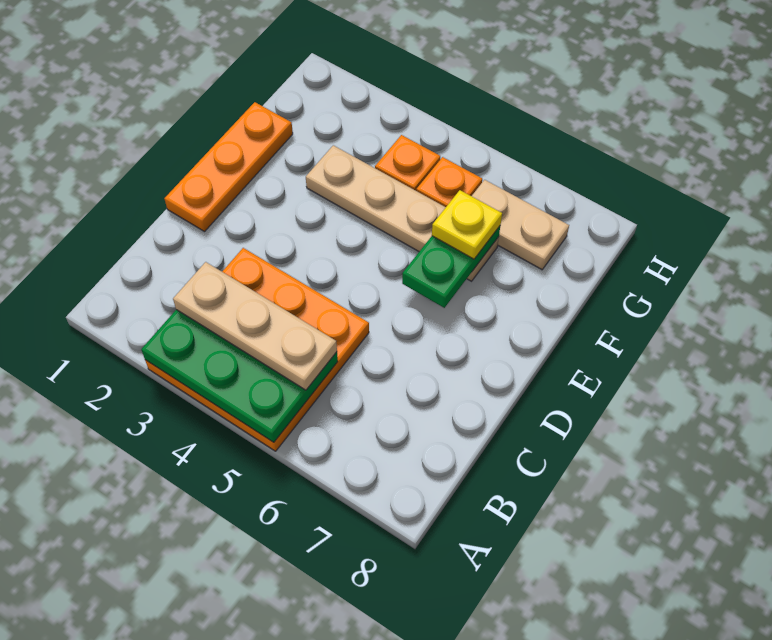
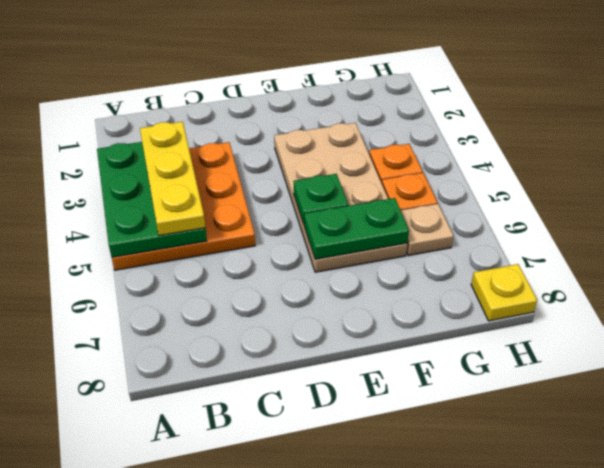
tan plate B3:B5 level 3 -> yellow plate B3:B5 level 3
orange plate D1:F1 level 1 -> none
none -> green plate E5 level 2
tan plate F3:F6 level 1 -> tan plate E3:F6 level 1
yellow plate F6 level 3 -> yellow plate H8 level 1
tan plate G6:G7 level 1 -> tan plate G6 level 1

